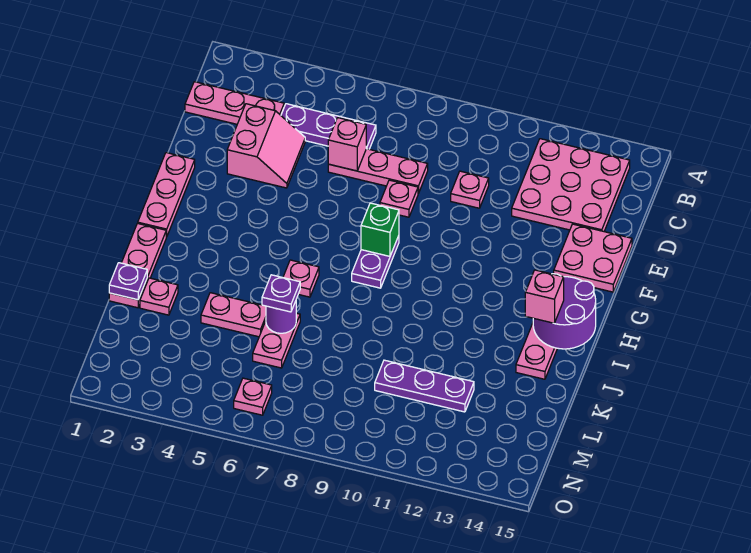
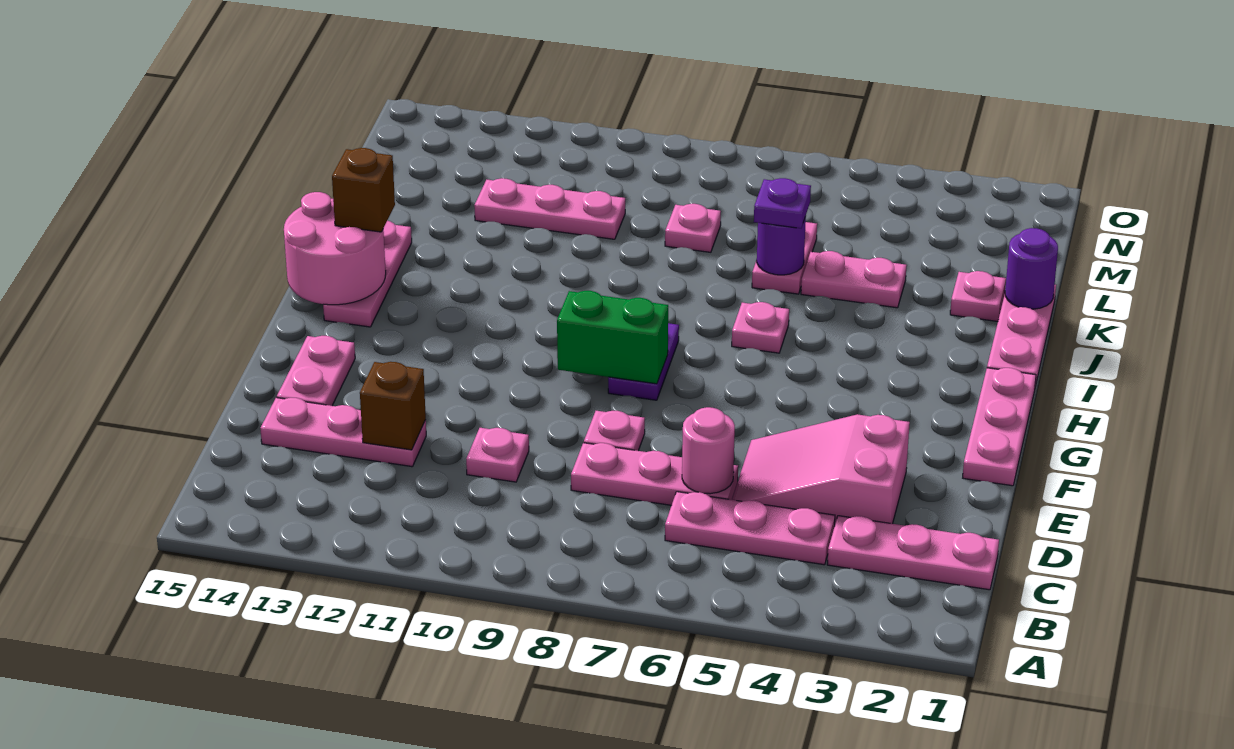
pink plate B12:D14 level 1 -> pink plate D12:D14 level 1
purple plate C4:C6 level 1 -> pink plate C4:C6 level 1
pink slope D3:E4 level 1 top 3 -> pink slope D3:E5 level 1 top 3
pink brick D6 level 2 -> pink round brick D6 level 2
none -> brown brick D12 level 2
pink plate E14:F15 level 1 -> pink plate E14:F14 level 1
green brick G8 level 2 -> green brick G8:G9 level 2
purple round brick H14:I15 level 2 -> pink round brick H14:I15 level 2
pink brick I14 level 3 -> brown brick I14 level 3
purple plate K1 level 2 -> purple round brick K1 level 2
purple plate L10:L12 level 1 -> pink plate L10:L12 level 1
pink plate N6 level 1 -> pink plate L8 level 1

